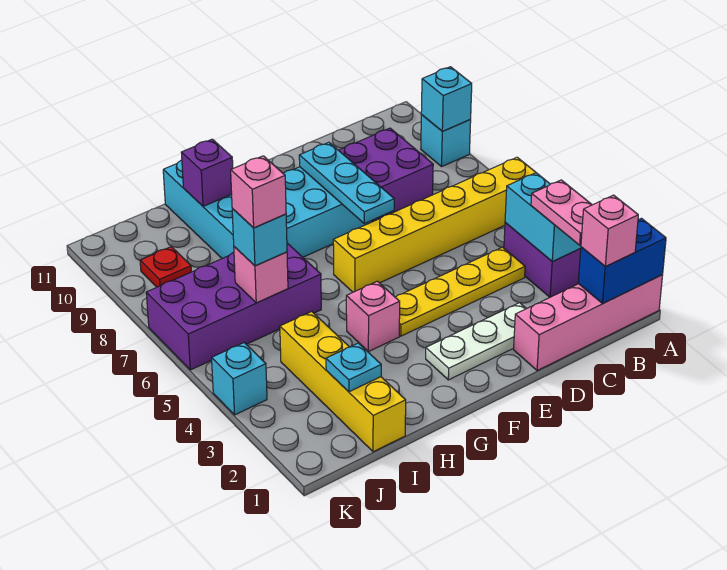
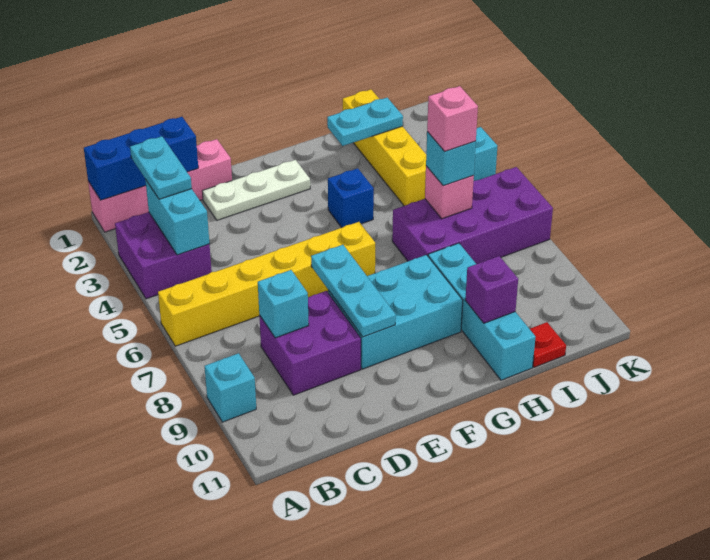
blue brick A1:B1 level 2 -> blue brick A1:C1 level 2
cyan brick A9 level 2 -> cyan brick C8 level 2
pink brick B1 level 3 -> none
pink plate B2:B3 level 3 -> cyan plate B2:B3 level 3
yellow plate C4:F4 level 1 -> none
pink brick G4 level 1 -> blue brick G4 level 1
cyan plate I2 level 2 -> cyan plate H2:I2 level 2
red plate J9 level 1 -> red plate I11 level 1

